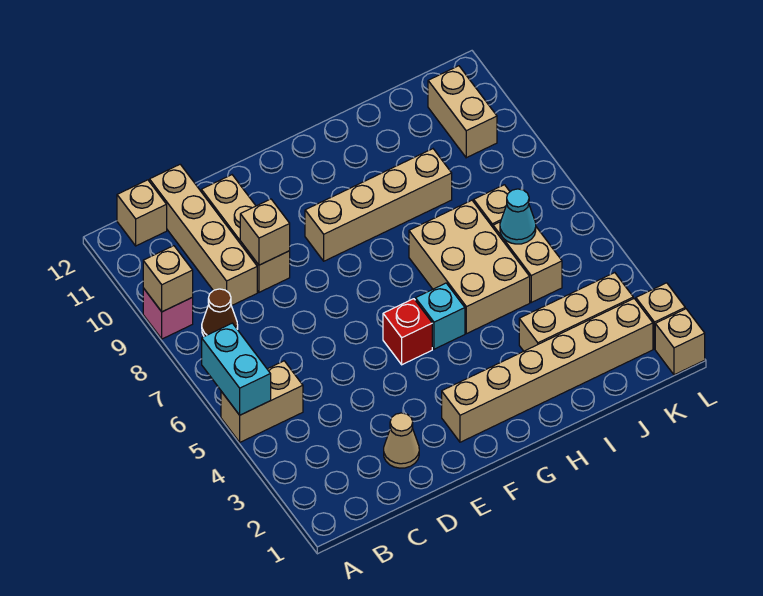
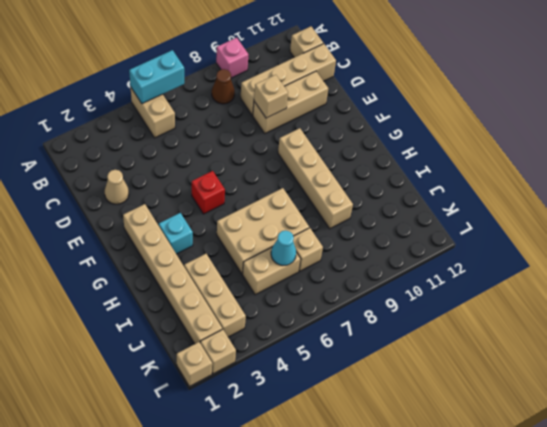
tan brick A9 level 2 -> none
cyan brick G5 level 1 -> cyan brick G3 level 1
tan brick K10:K11 level 1 -> none

